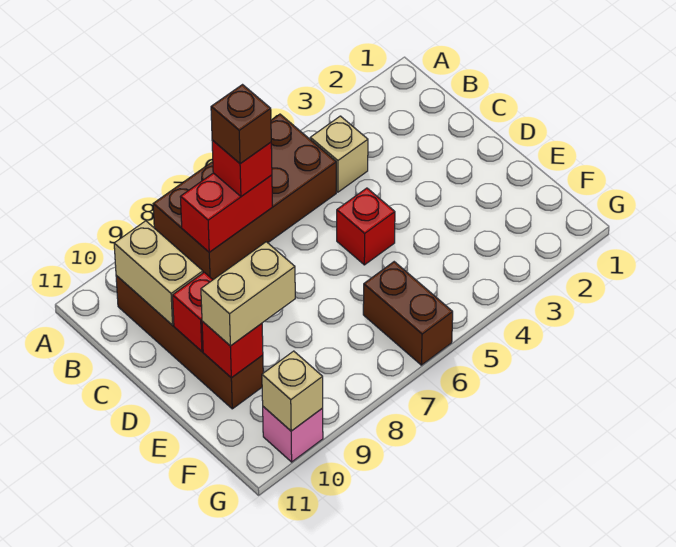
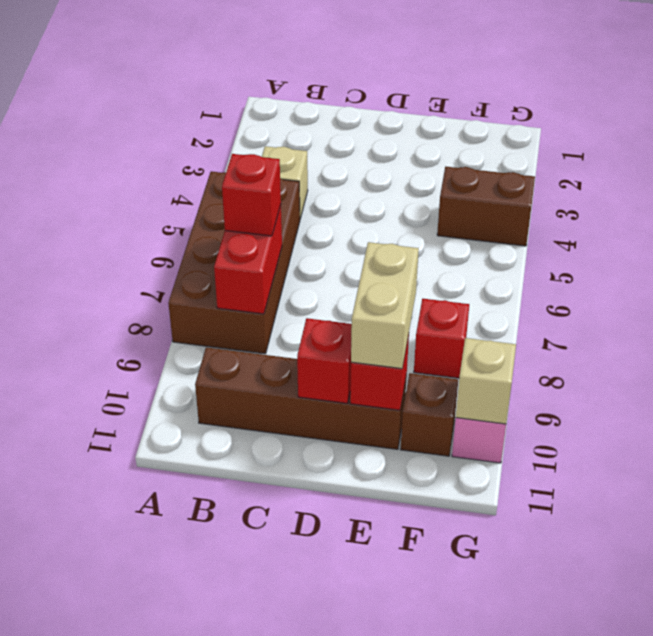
brown brick B7 level 4 -> brown brick F10 level 1
tan brick B10:C10 level 2 -> none
red brick D5 level 1 -> red brick F8 level 1
brown brick F6:G6 level 1 -> brown brick F4:G4 level 1

